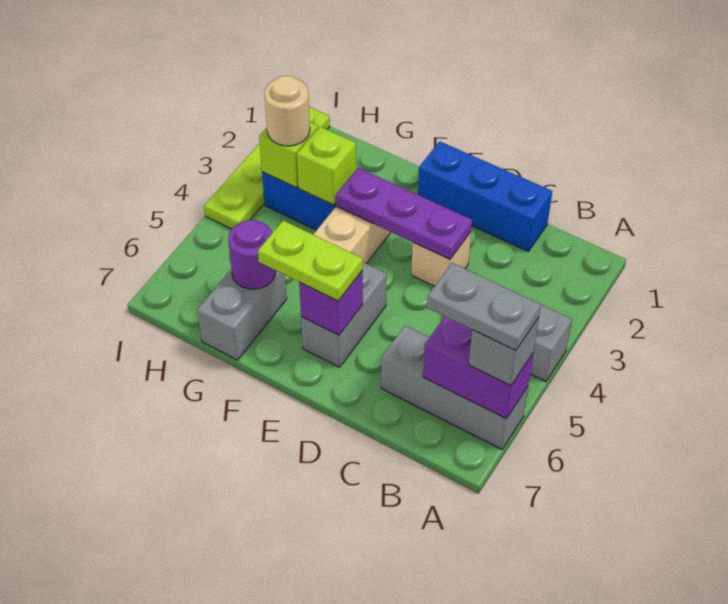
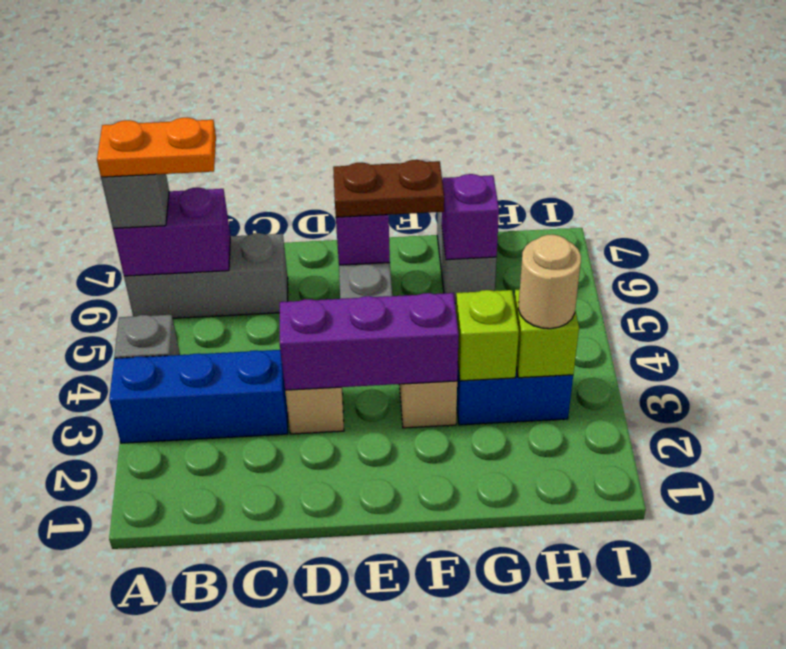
grey plate A6:B6 level 4 -> orange plate A6:B6 level 4
blue brick C1:E1 level 1 -> blue brick A3:C3 level 1
purple plate D3:F3 level 2 -> purple brick D3:F3 level 2
lime plate E6:F6 level 3 -> brown plate E6:F6 level 3
purple round brick G6 level 2 -> purple brick G6 level 2
lime plate I1:I4 level 1 -> none

